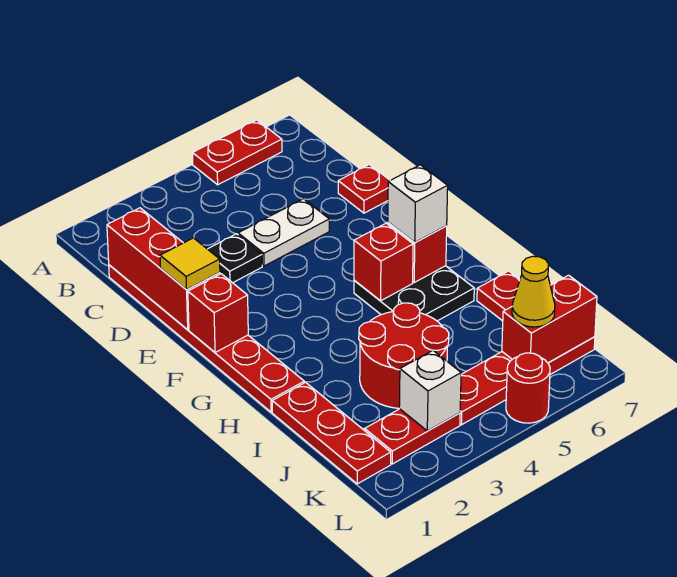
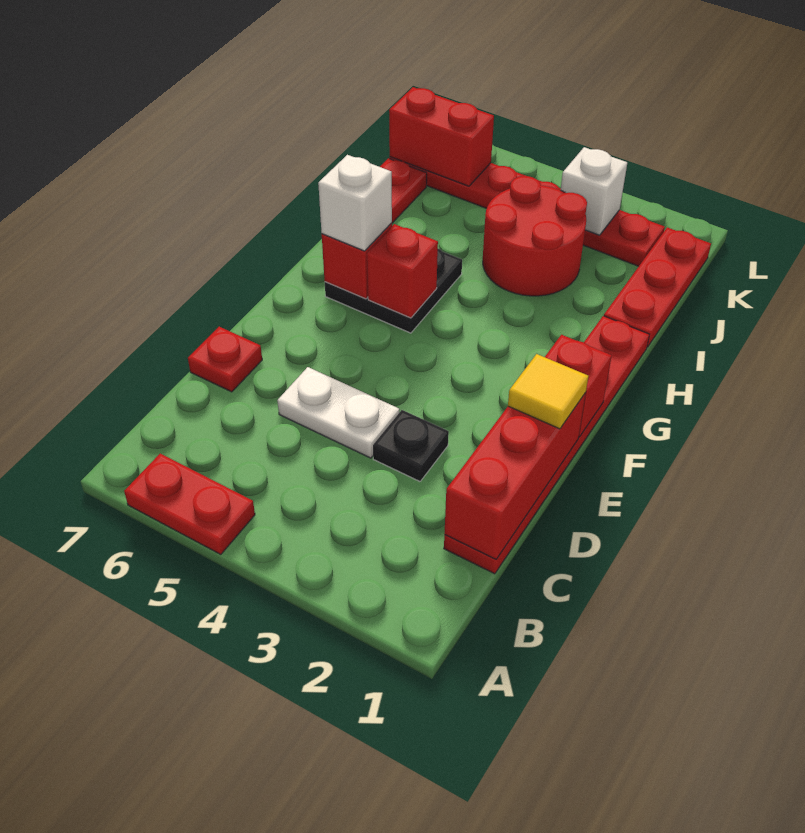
yellow cone K6 level 3 -> none
red round brick L5 level 1 -> none

